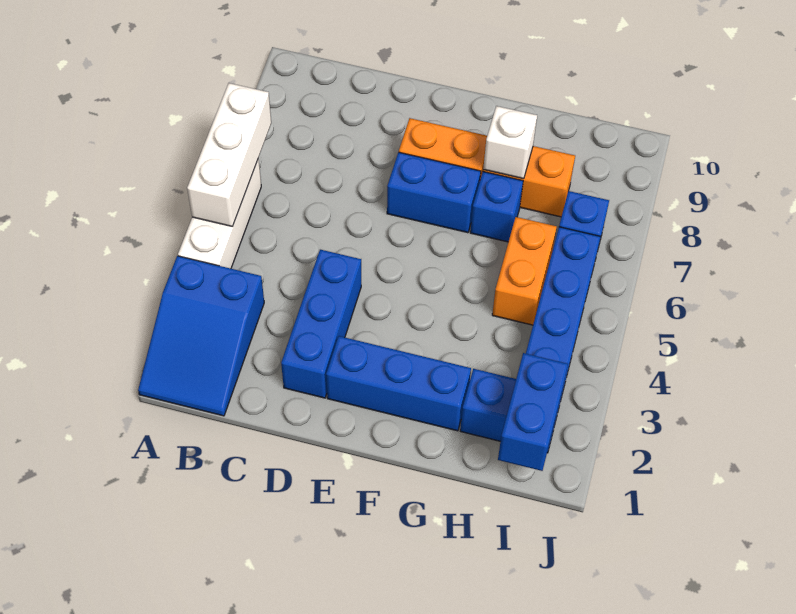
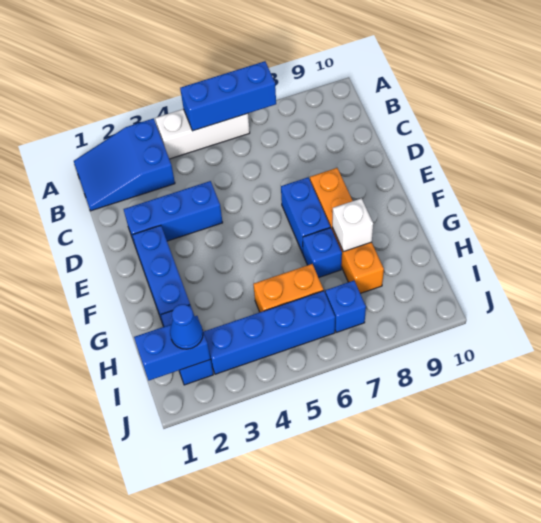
white brick A5:A7 level 2 -> blue brick A5:A7 level 2
none -> blue cone I2 level 3

